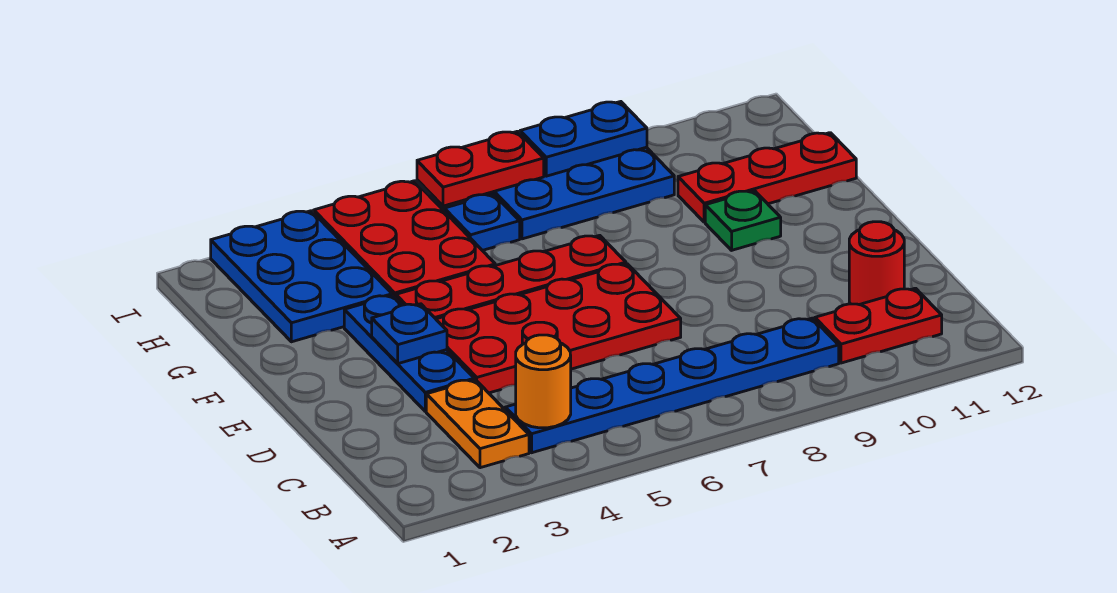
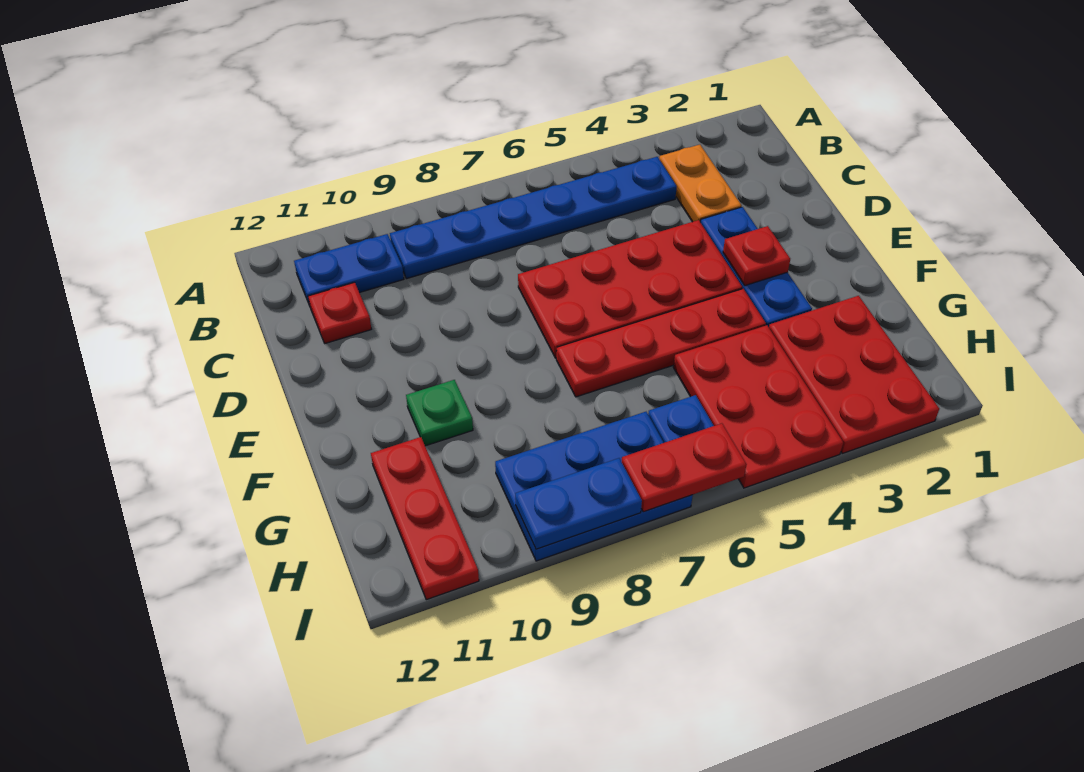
orange round brick B4 level 2 -> none
red plate B10:B11 level 1 -> blue plate B10:B11 level 1
red round brick C11 level 1 -> red plate C11 level 1
blue plate E3 level 2 -> red plate E3 level 2
blue plate G2:I3 level 1 -> red plate G2:I3 level 1
red plate G10:G12 level 1 -> red plate G11:I11 level 1

